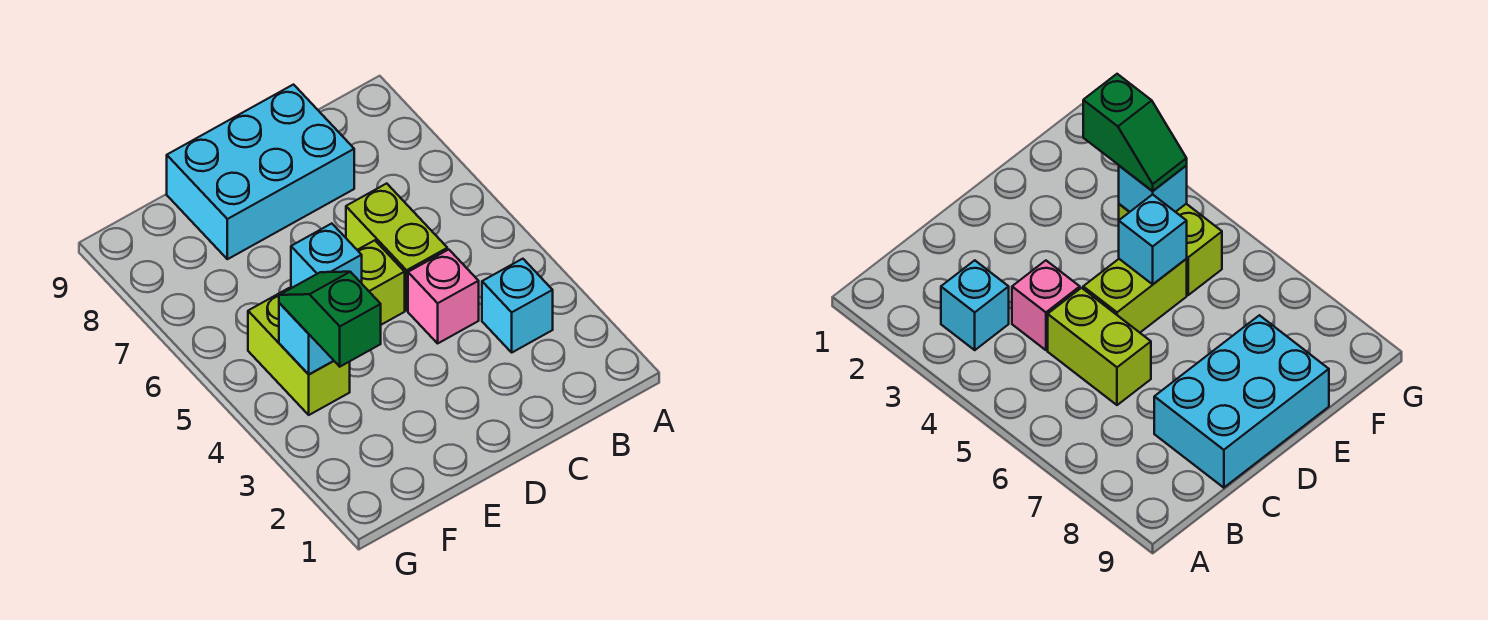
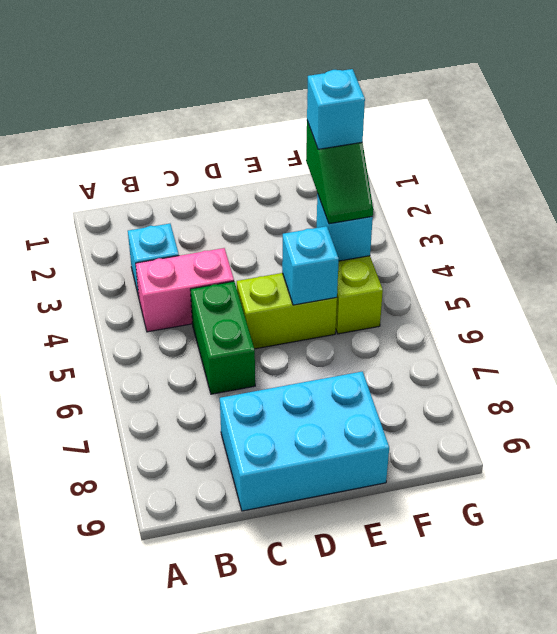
pink brick C4 level 1 -> pink brick B4:C4 level 1
lime brick C5:C6 level 1 -> green brick C5:C6 level 1
none -> cyan brick F3 level 4

